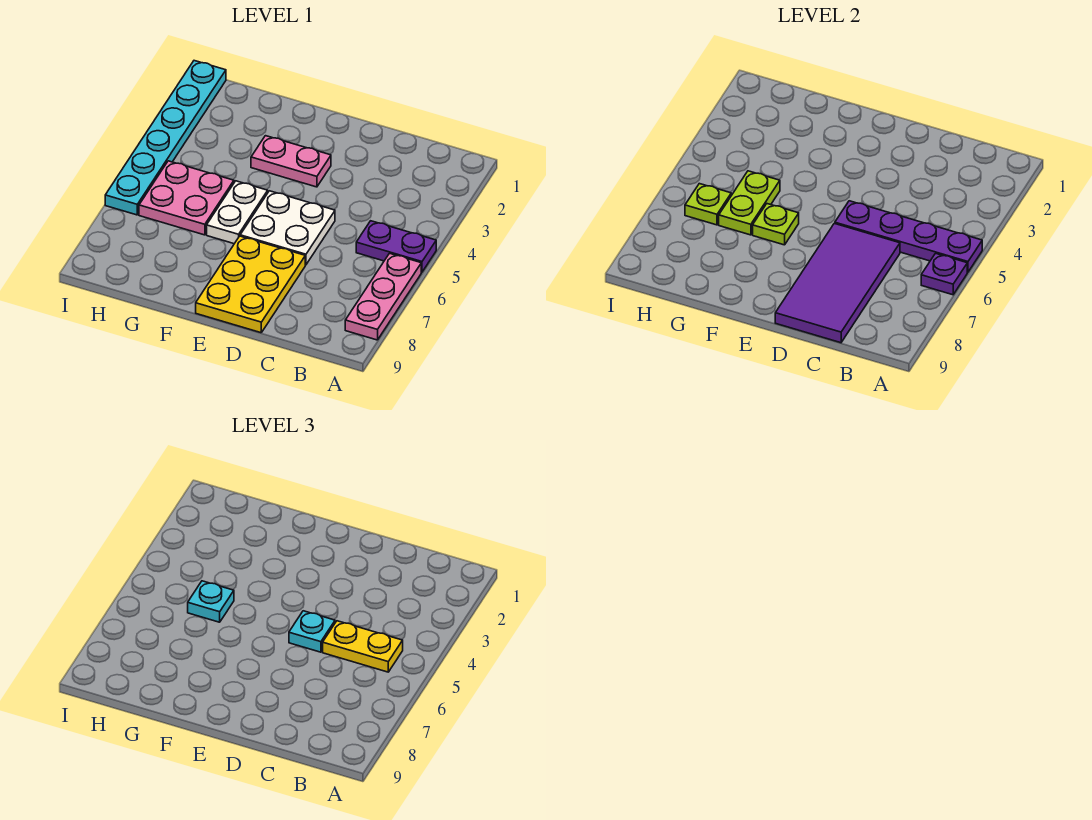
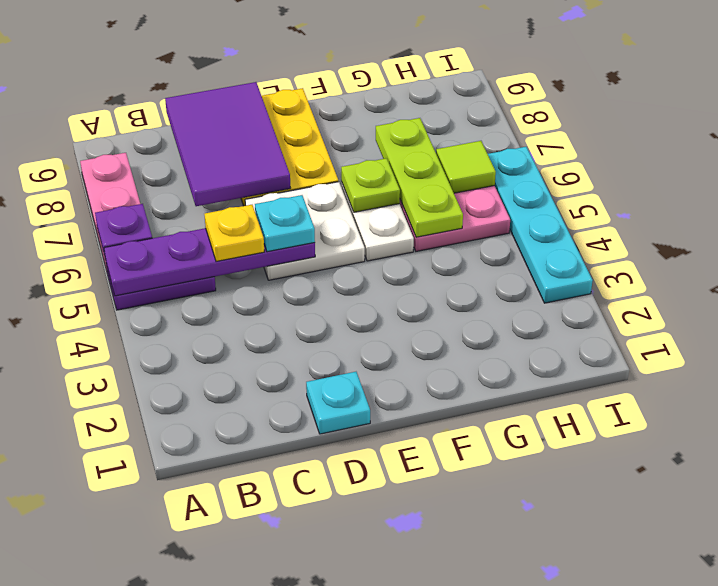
yellow plate B5:C5 level 3 -> yellow plate C5 level 3
purple tile C6:D9 level 2 -> purple tile C7:D9 level 2
pink plate E3:F3 level 1 -> none
lime plate G5:G6 level 2 -> lime plate G5:G7 level 2
cyan plate G5 level 3 -> cyan plate D1 level 1
lime plate H6 level 2 -> lime tile H6 level 2
cyan plate I1:I6 level 1 -> cyan plate I3:I6 level 1

